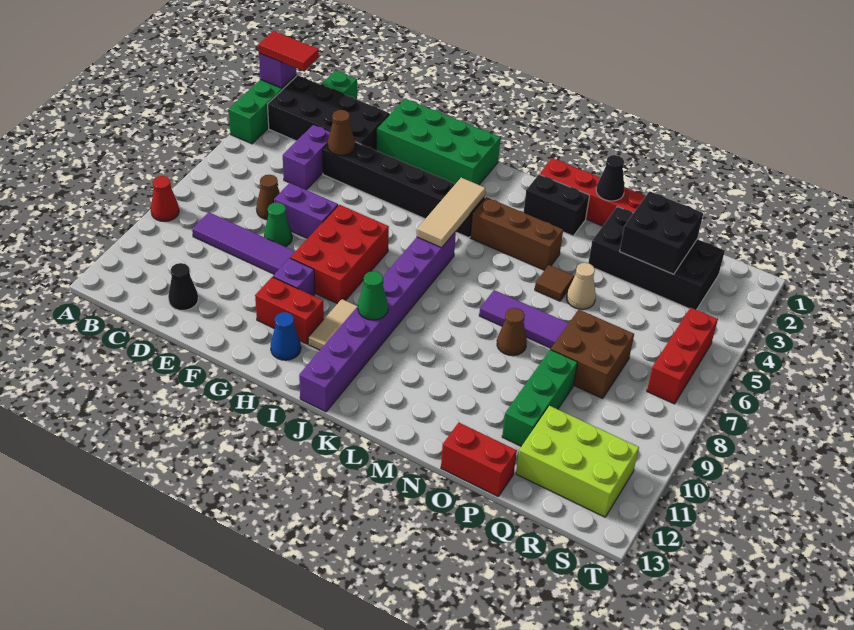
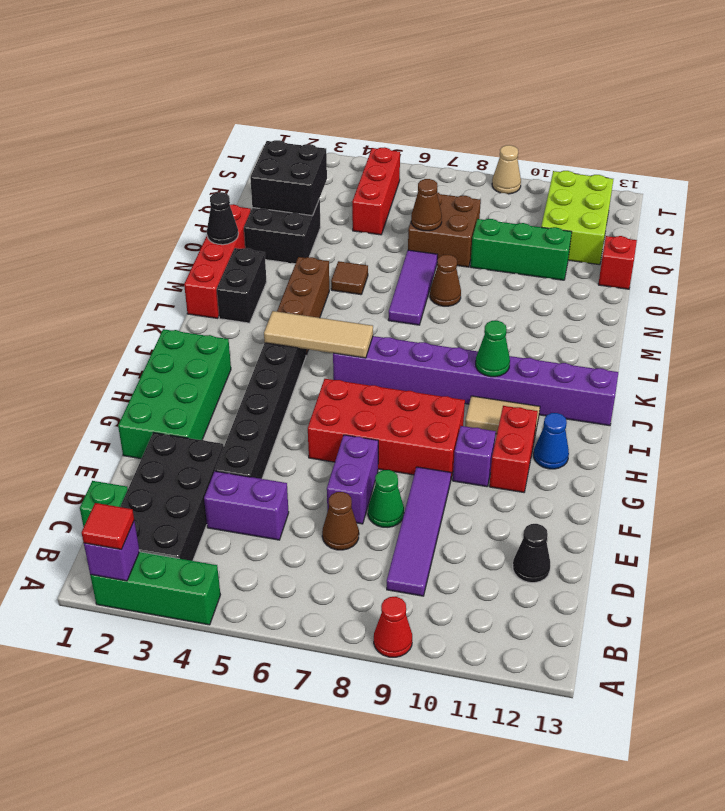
red tile A2:B2 level 3 -> red tile A2 level 3
brown cone E4 level 2 -> brown cone P7 level 2
red brick G7:H9 level 1 -> red brick G6:H9 level 1
black brick O2:R3 level 1 -> black brick O2:P3 level 1
tan cone O5 level 1 -> tan cone T9 level 1
red brick O13:P13 level 1 -> red brick P13 level 1
red brick S5:S7 level 1 -> red brick Q5:S5 level 1

